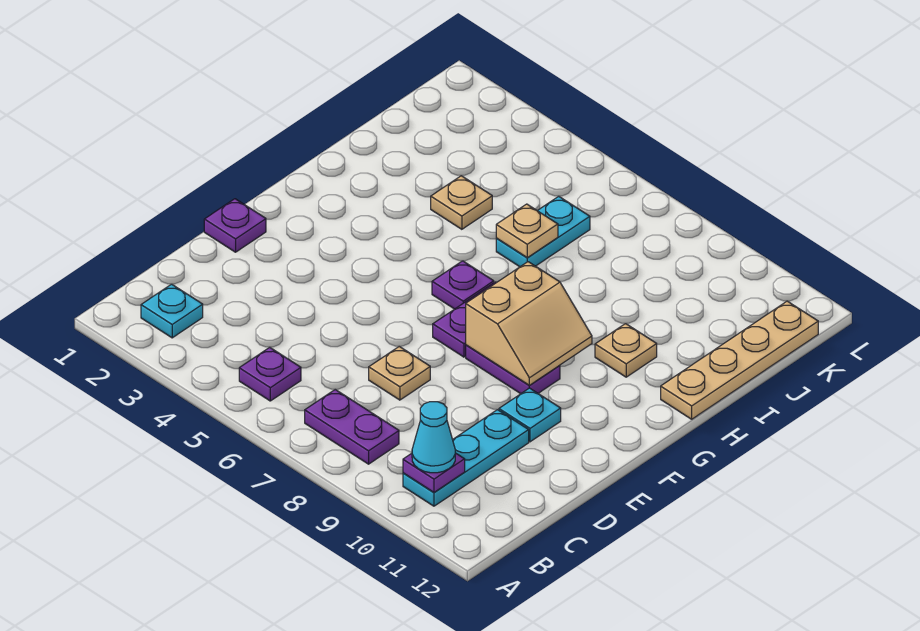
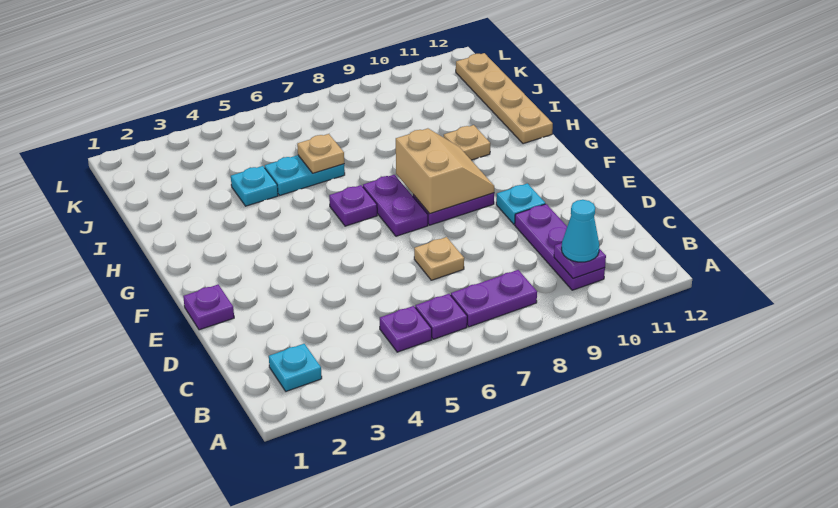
none -> purple plate B6 level 1
cyan plate B10:D10 level 1 -> purple plate B10:D10 level 1
tan plate I4 level 1 -> cyan plate I4 level 1
cyan plate I6:J6 level 1 -> cyan plate I5:I6 level 1

